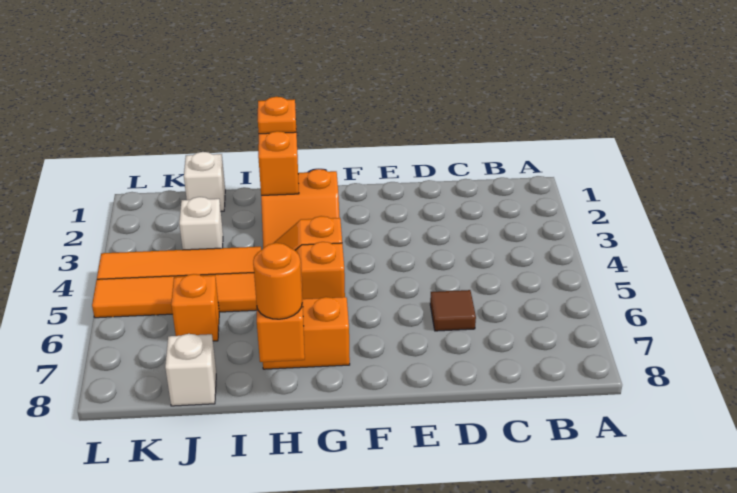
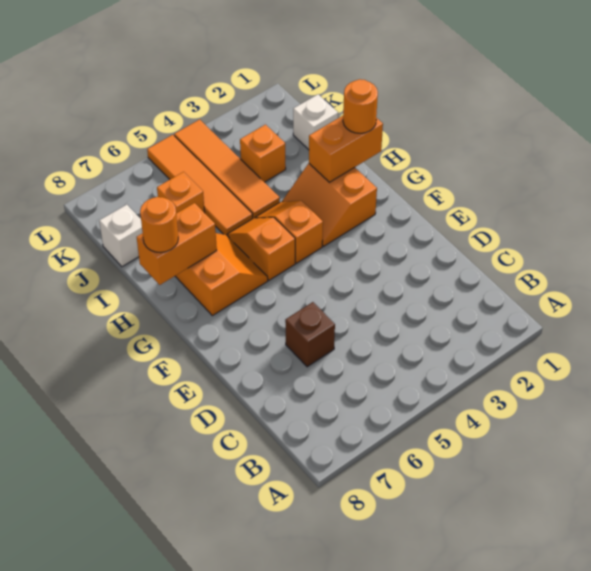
brown tile D6 level 1 -> brown brick D6 level 1
orange plate H1 level 3 -> orange round brick H1 level 3
white brick J3 level 1 -> orange brick J3 level 1

